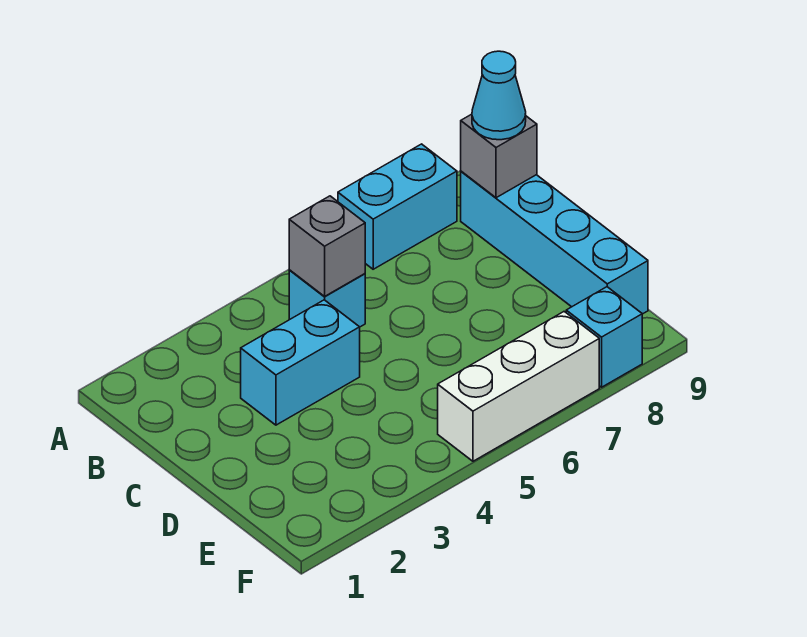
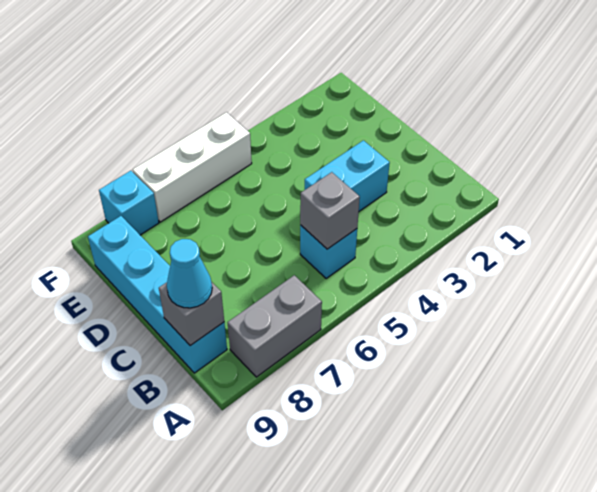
cyan brick A7:A8 level 1 -> grey brick A7:A8 level 1

